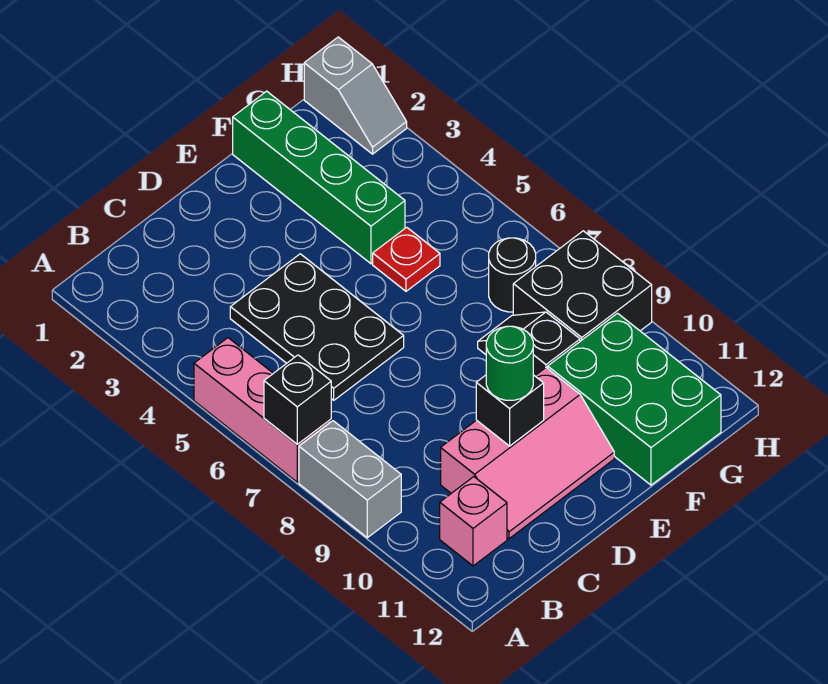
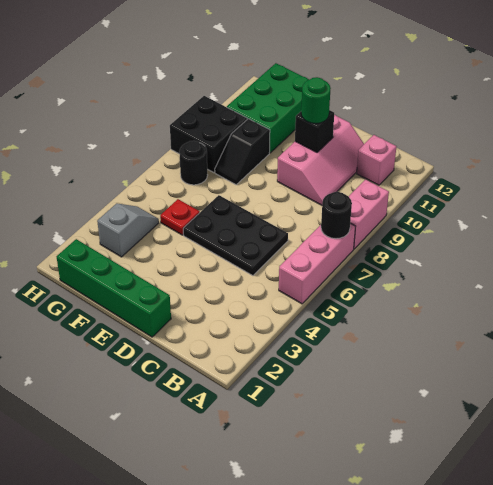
black brick A7 level 2 -> black round brick A7 level 2
grey brick A8:A9 level 1 -> pink brick A8:A9 level 1
black plate C4:D6 level 1 -> black plate C5:E6 level 1
pink slope C10:E11 level 1 top 10 -> pink slope C9:D11 level 1 top D
green brick F1:F4 level 1 -> green brick D1:G1 level 1
grey slope H1:H2 level 1 top 1 -> grey slope G3:G4 level 1 top 3

